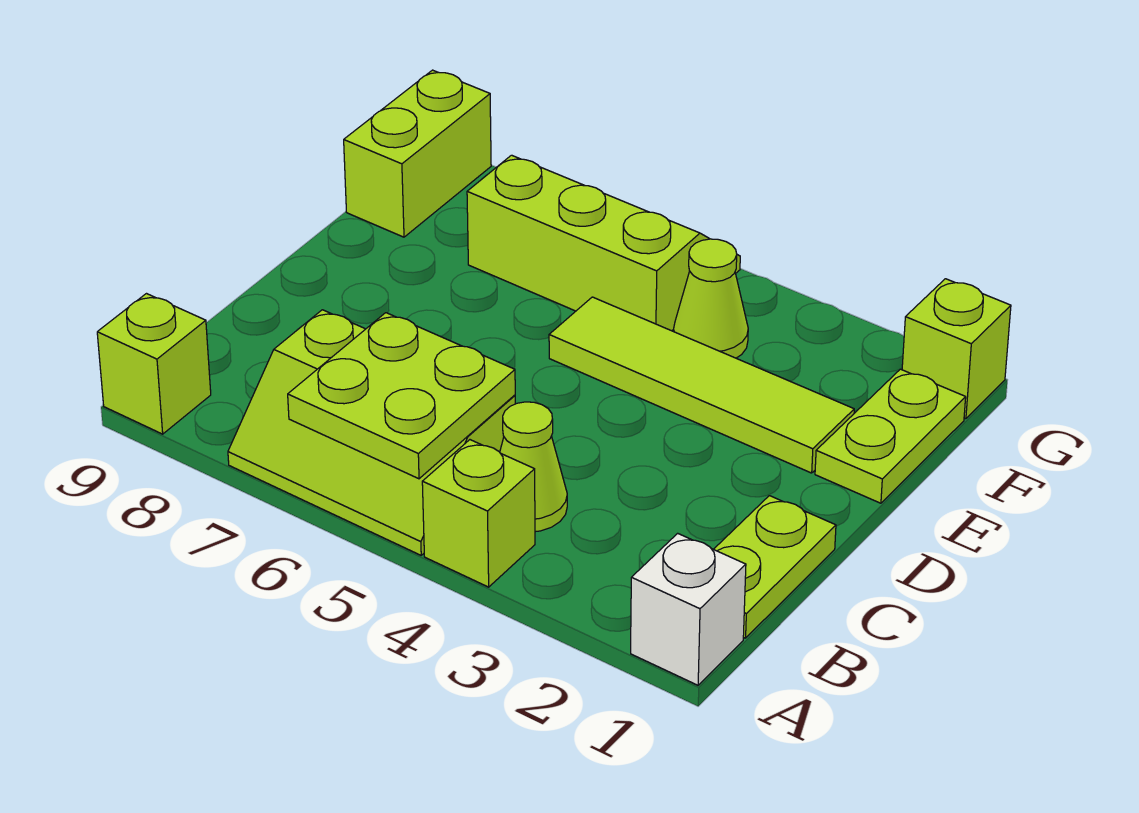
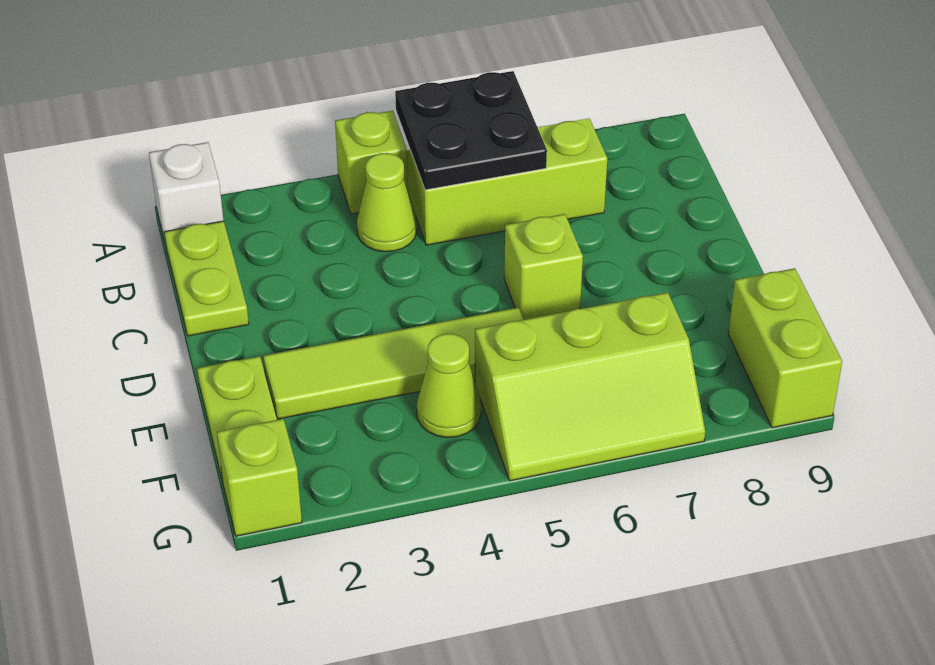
lime plate A5:B6 level 2 -> black plate A5:B6 level 2
lime brick A9 level 1 -> lime brick D6 level 1

